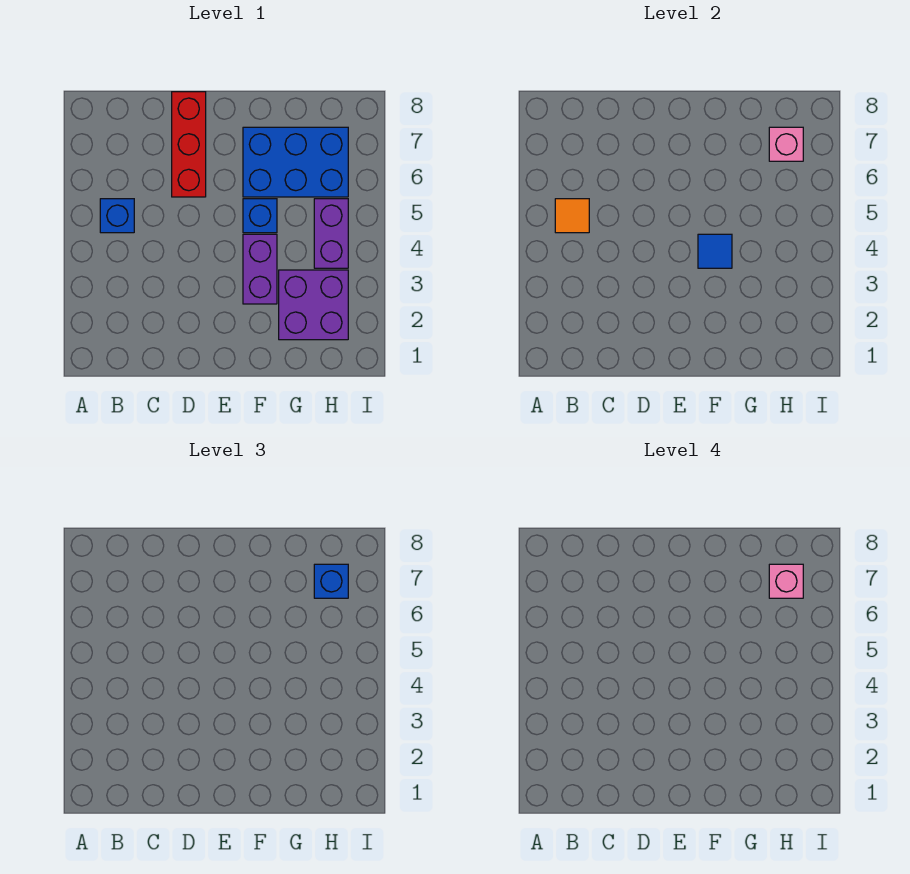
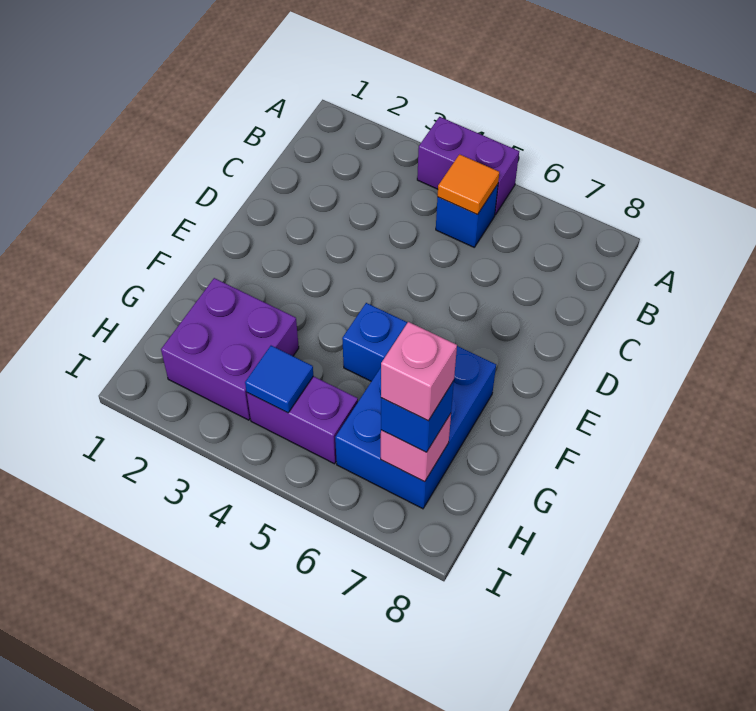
red brick D6:D8 level 1 -> none
purple brick F3:F4 level 1 -> purple brick A4:A5 level 1
blue tile F4 level 2 -> blue tile H4 level 2

